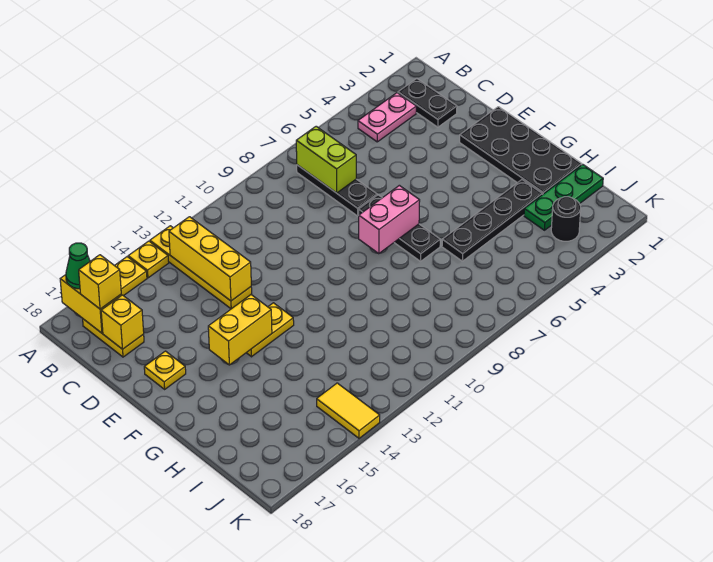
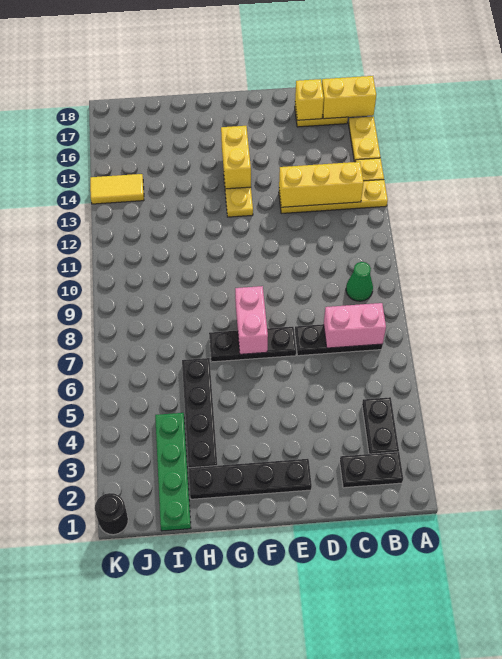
green cone A17 level 3 -> green cone B9 level 1
pink plate B3:B4 level 1 -> black plate B3:B4 level 1
lime brick B7:C7 level 2 -> pink brick B7:C7 level 2
yellow brick B17 level 3 -> none
black plate E1:H2 level 1 -> black plate E2:H2 level 1
yellow plate E17 level 1 -> none
green plate I1:I3 level 1 -> green plate I1:I4 level 1
black round brick J3 level 1 -> black round brick K1 level 1

